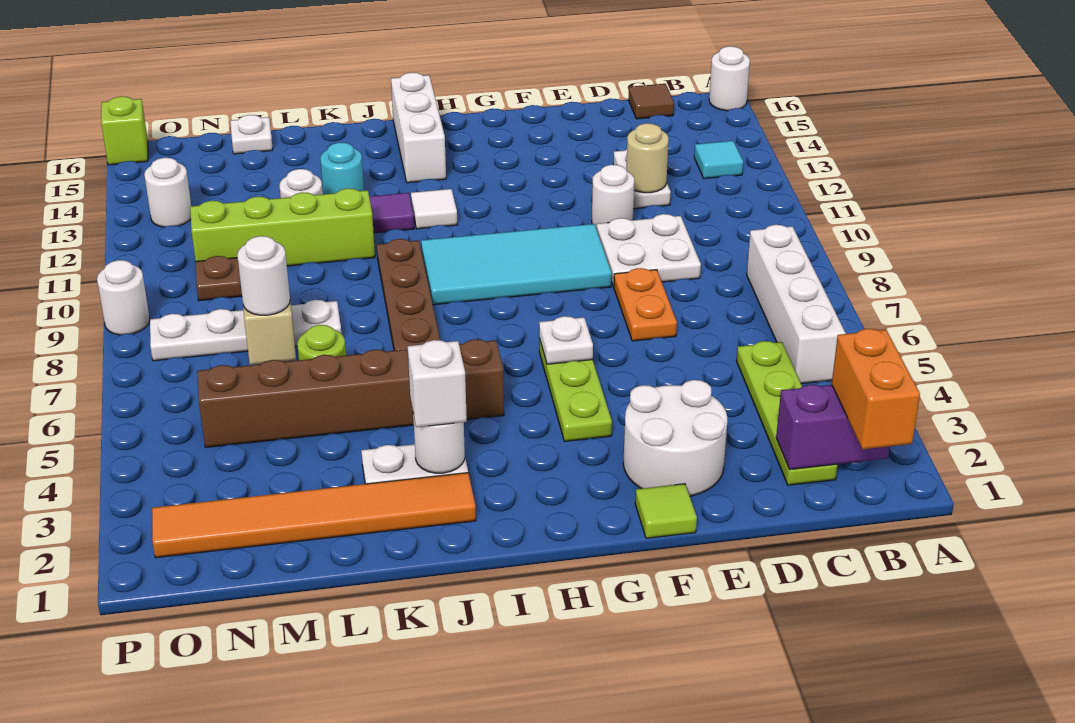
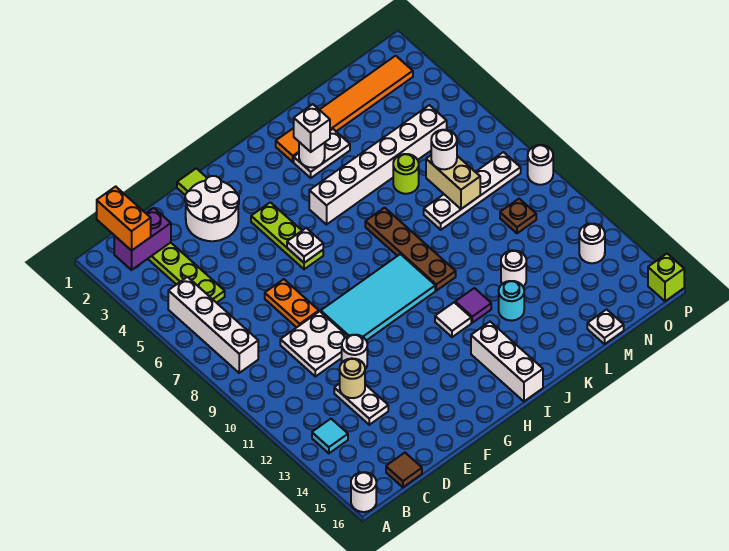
brown brick I5:N5 level 1 -> white brick I5:N5 level 1
lime brick K11:N11 level 1 -> none

